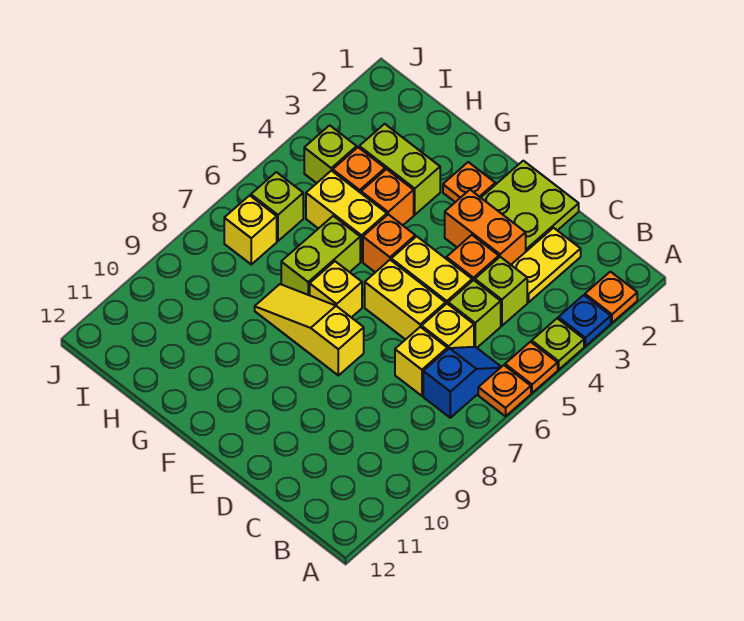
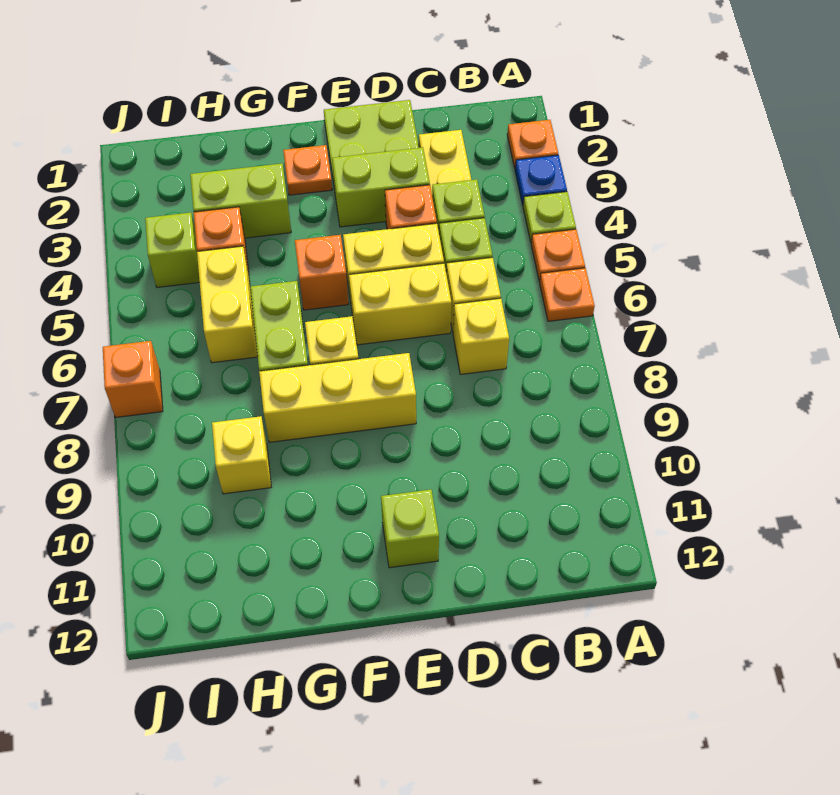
blue slope B6:B7 level 1 top 7 -> none
orange brick D3:E3 level 1 -> lime brick D3:E3 level 1
yellow slope E8:G8 level 1 top E -> yellow brick E8:G8 level 1
orange brick G4 level 1 -> orange brick J7 level 1
yellow brick G5:H5 level 1 -> yellow brick H5:H6 level 1
lime brick I6 level 1 -> lime brick E11 level 1
yellow brick I7 level 1 -> yellow brick H9 level 1

